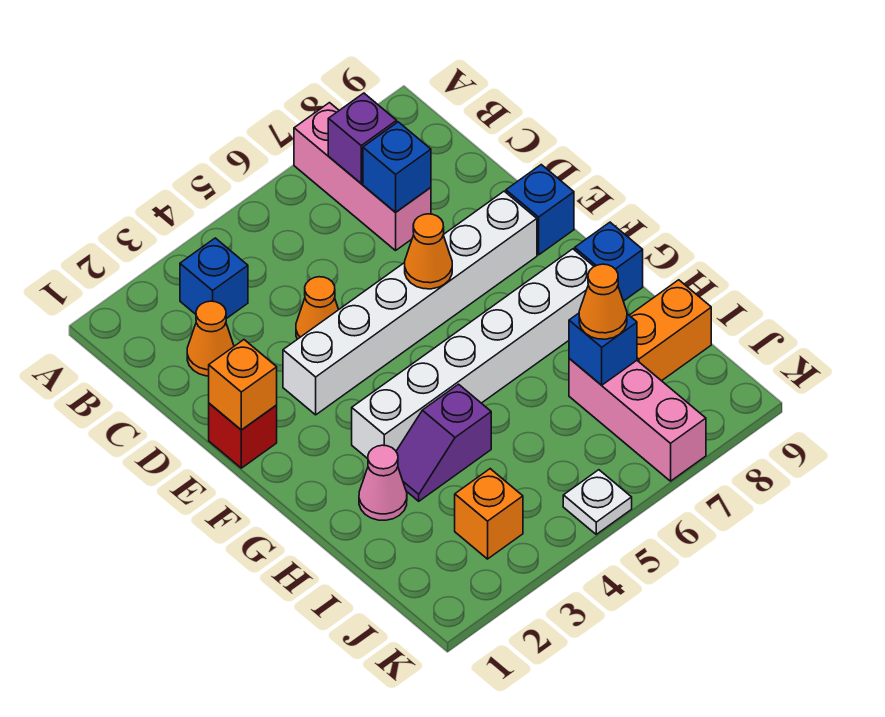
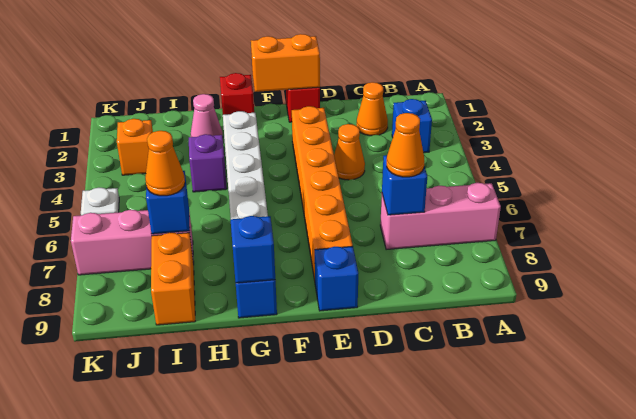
purple brick B7 level 2 -> none
orange brick E1 level 2 -> orange brick E1:F1 level 2
white brick E3:E8 level 1 -> orange brick E3:E8 level 1
orange cone E6 level 2 -> orange cone C7 level 3
none -> red brick G1 level 1
none -> blue brick G9 level 2

